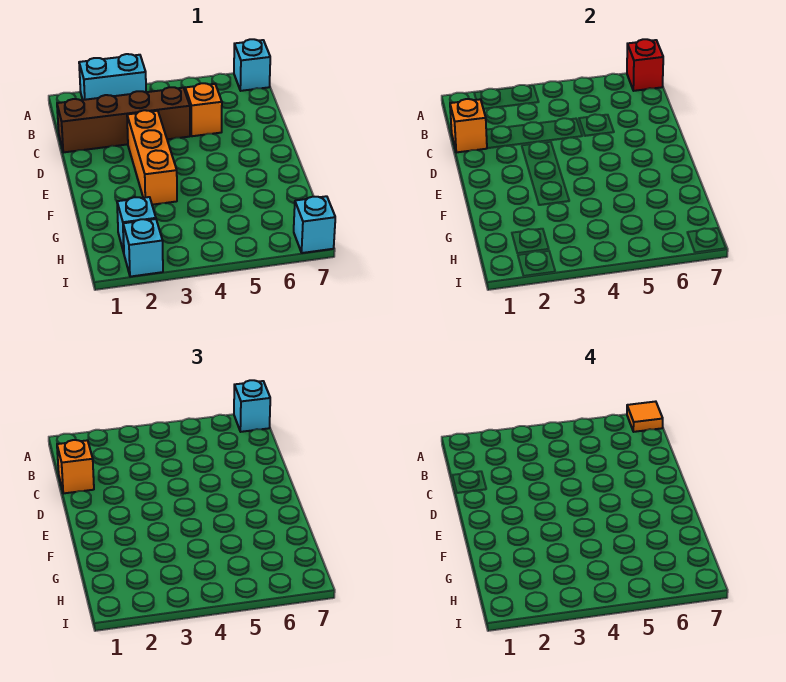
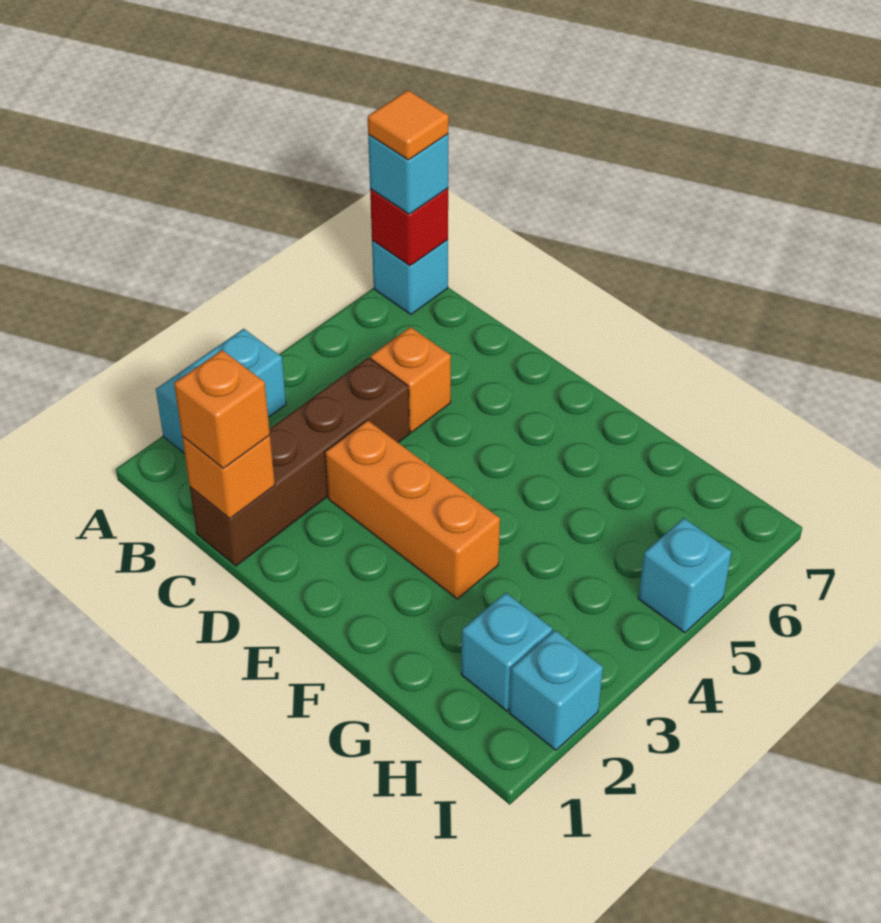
cyan brick I7 level 1 -> cyan brick I5 level 1

